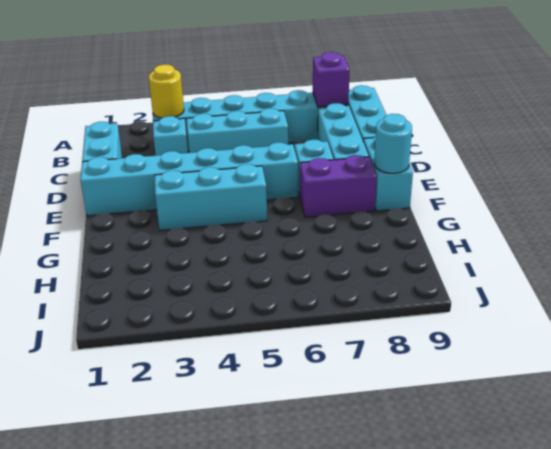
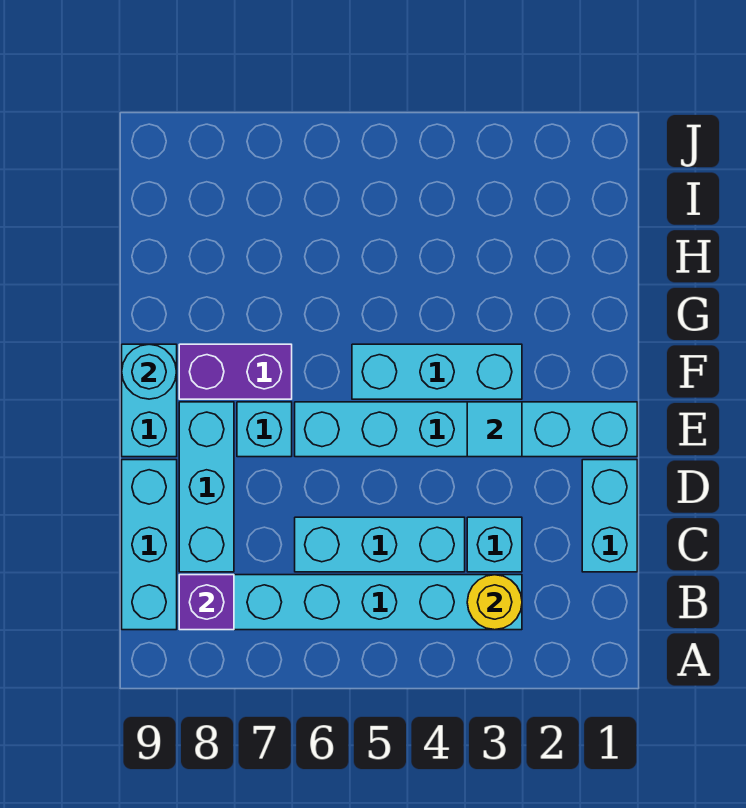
none -> cyan tile E3 level 2

